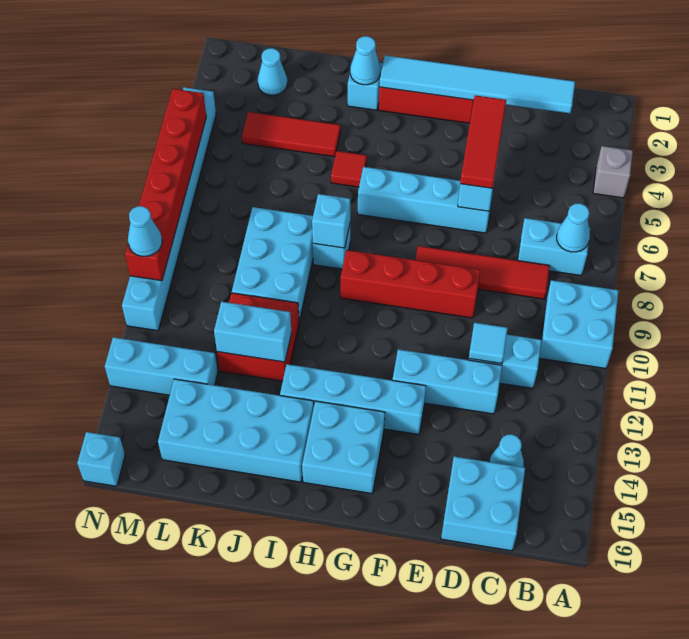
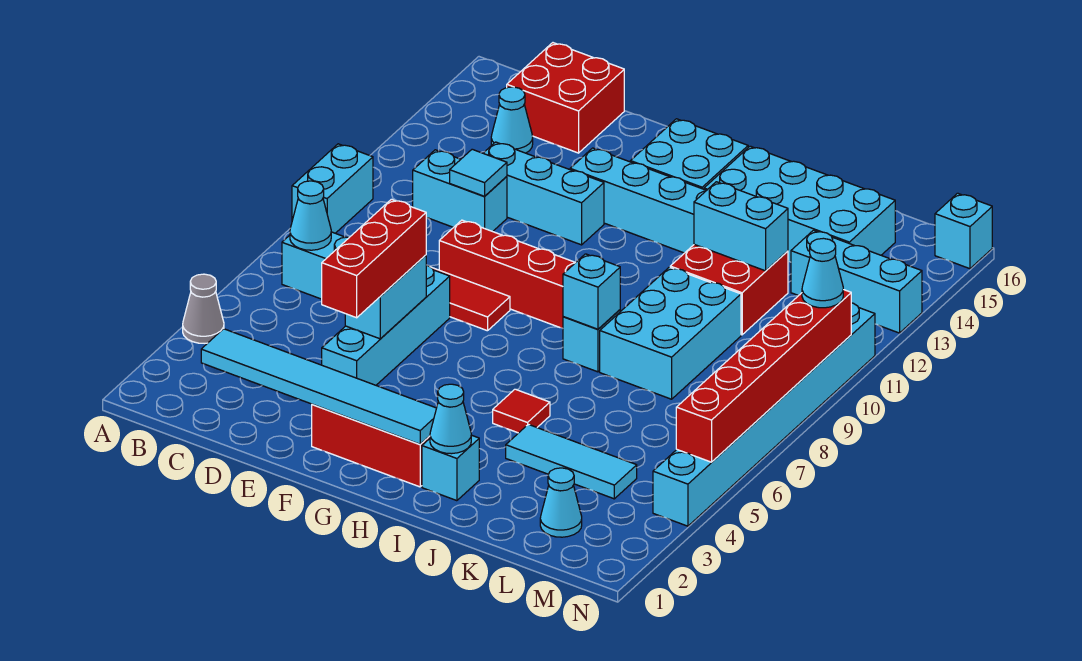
grey brick A4 level 1 -> grey cone A4 level 1
cyan brick A9:B10 level 1 -> cyan brick A9:A10 level 1
cyan brick C15:D16 level 1 -> red brick C15:D16 level 1
red tile E4:E6 level 3 -> red brick E4:E6 level 3
cyan brick E6:H6 level 1 -> cyan brick E4:E7 level 1
red tile J4:L4 level 1 -> cyan tile J4:L4 level 1

